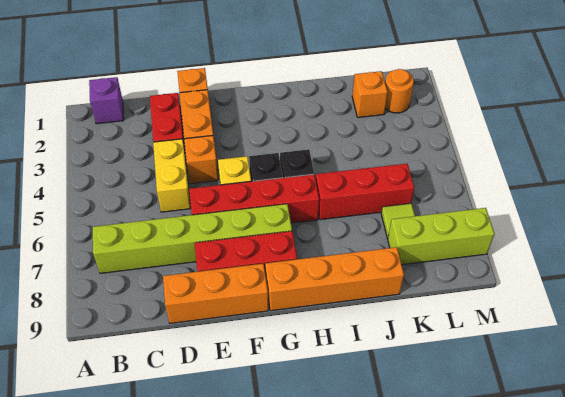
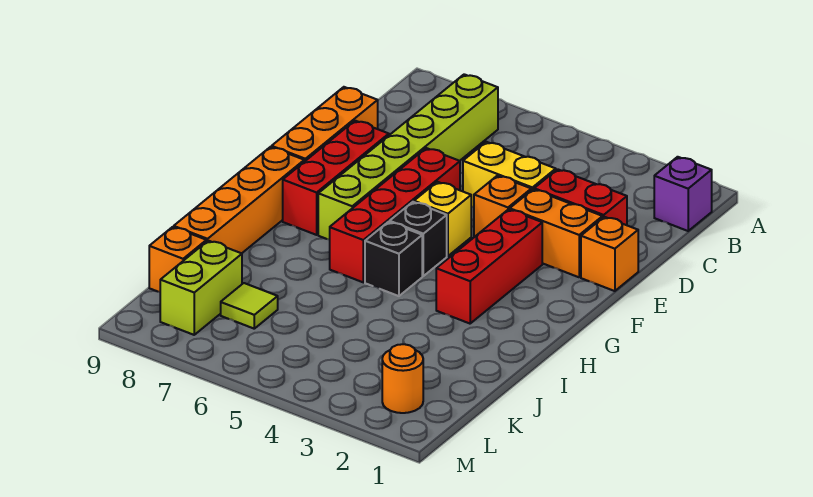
red brick I6:K6 level 1 -> red brick F3:H3 level 1
orange brick K2 level 1 -> orange brick K9 level 1
lime brick K8:M8 level 1 -> lime brick K8:L8 level 1

